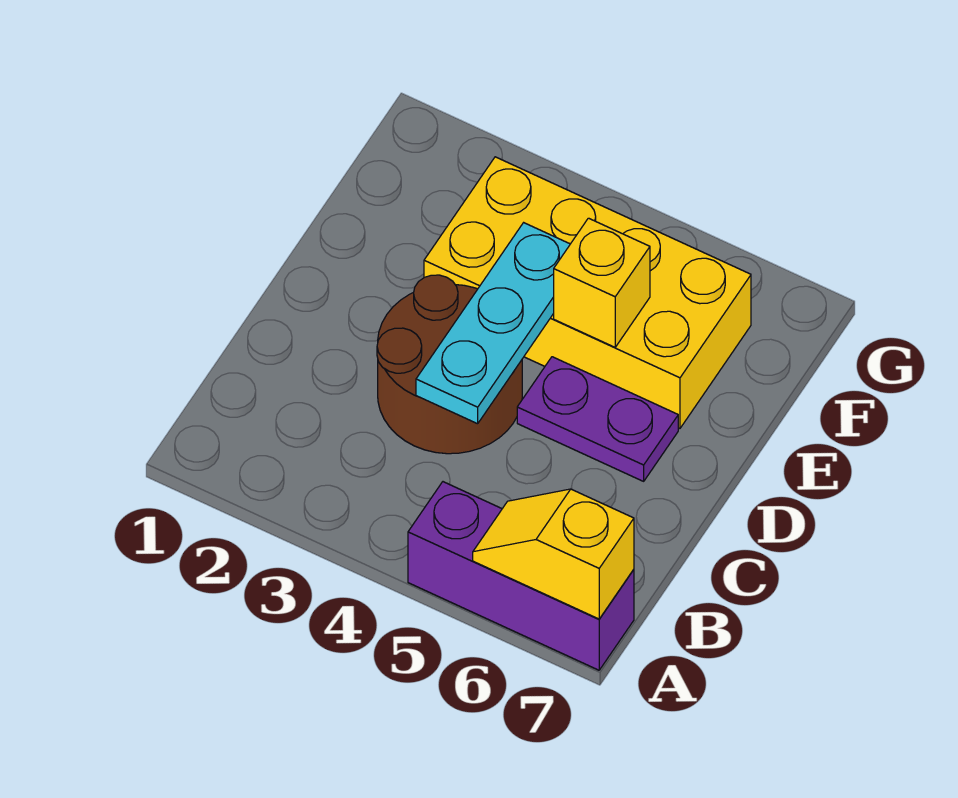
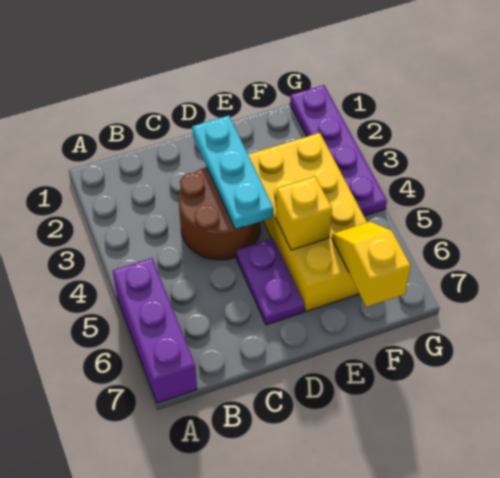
yellow slope A6:A7 level 2 top 7 -> yellow slope F6:F7 level 2 top 7
cyan plate C4:E4 level 2 -> cyan plate D2:D4 level 2
none -> purple plate G1:G4 level 1

